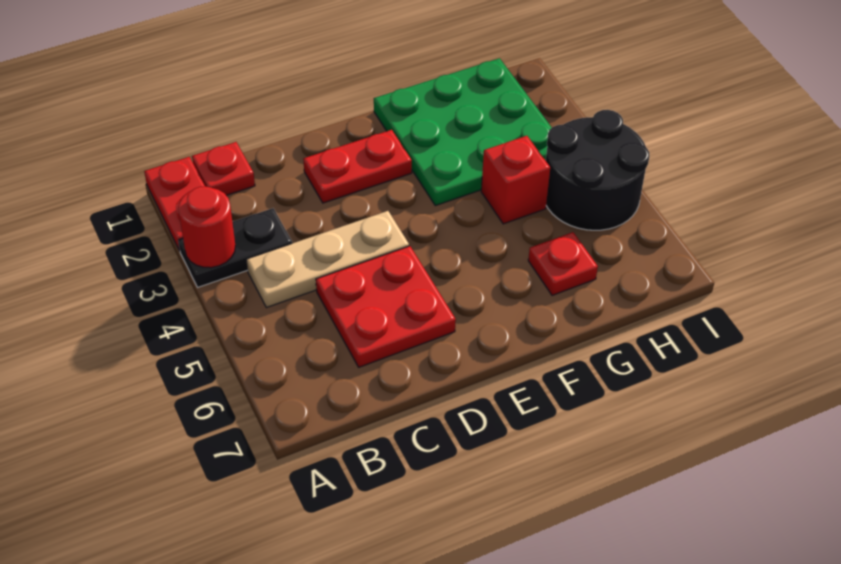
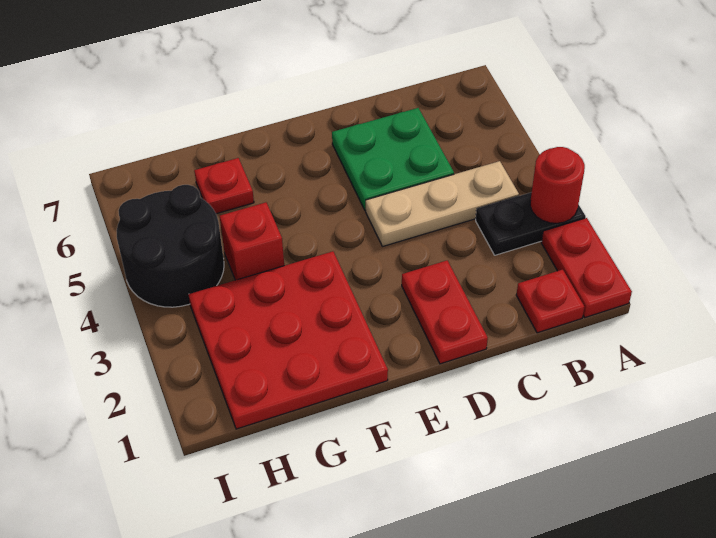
red plate C5:D6 level 1 -> green plate C5:D6 level 1
red plate D2:E2 level 1 -> red plate D1:D2 level 1
green plate F1:H3 level 1 -> red plate F1:H3 level 1

